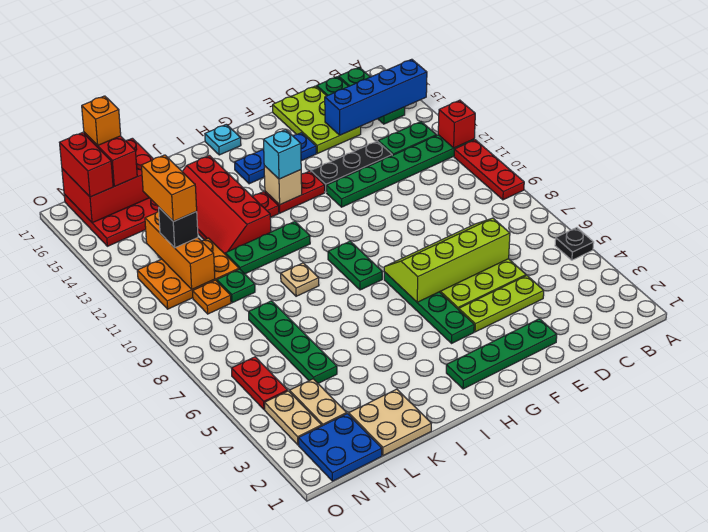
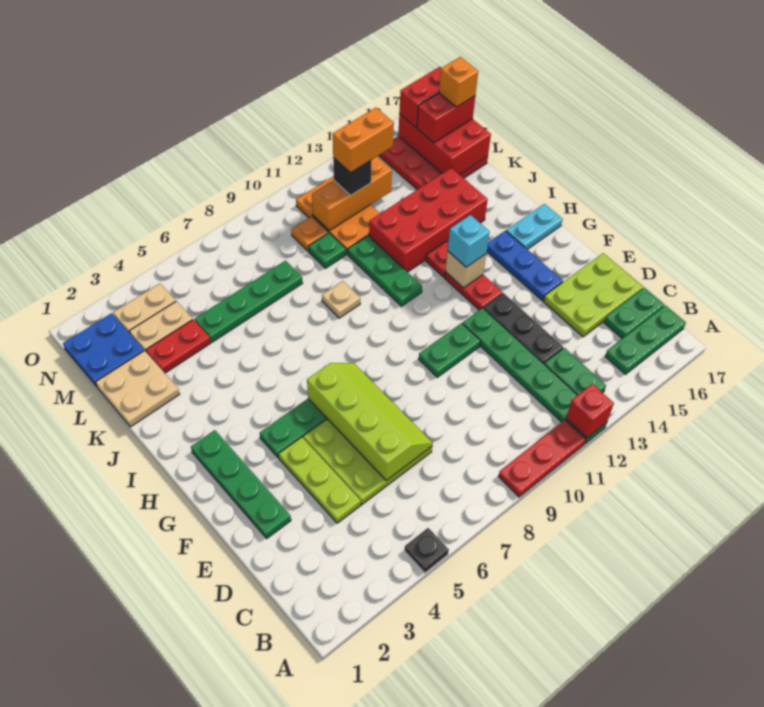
blue brick A15:D15 level 2 -> none
green plate H8:H9 level 1 -> green plate F10:F11 level 1
cyan plate H17 level 1 -> cyan plate H16:H17 level 1
red slope J12:K15 level 1 top J -> red brick J12:K15 level 1
red plate N5:N6 level 1 -> red plate L3:L4 level 1

